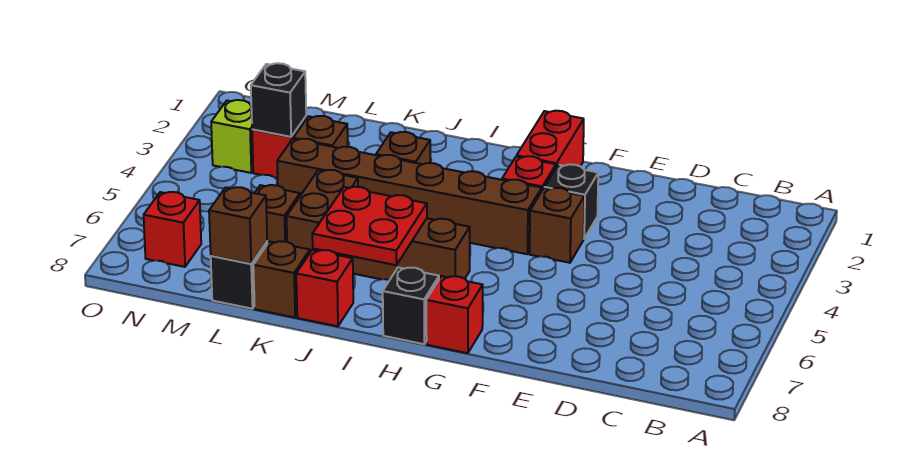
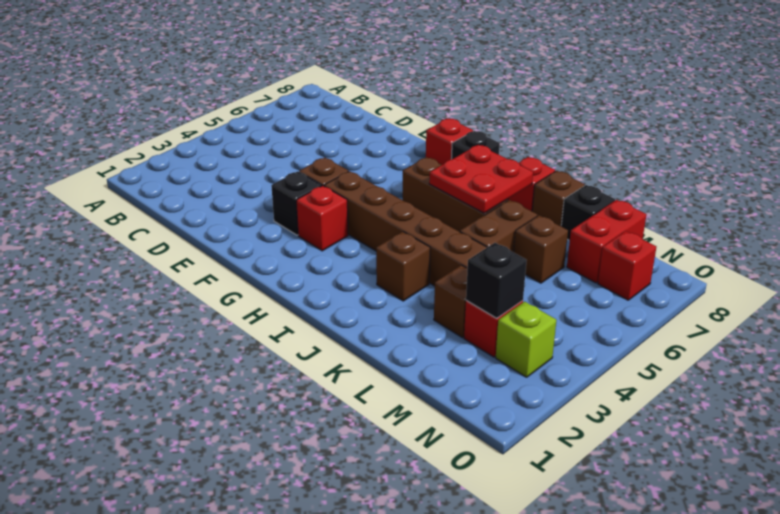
red brick G1:G2 level 1 -> red brick M7:M8 level 1
brown brick L8 level 2 -> none

